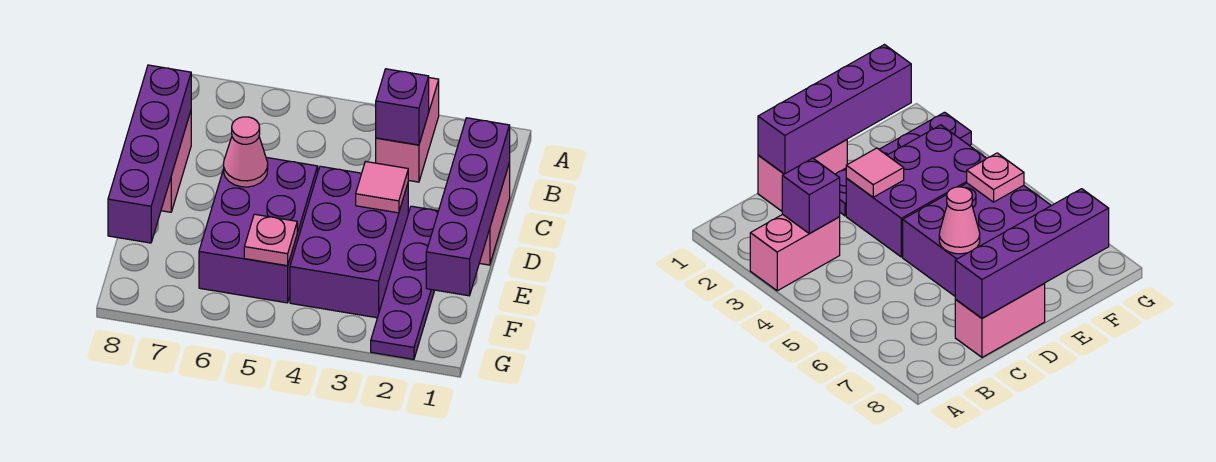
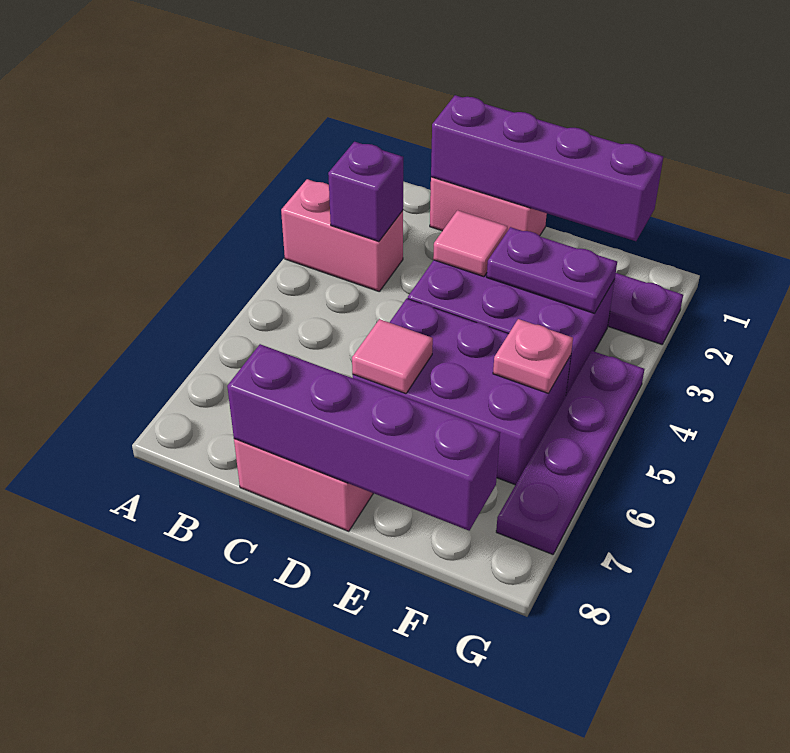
pink cone D6 level 2 -> pink tile D6 level 2
none -> purple plate E3:F3 level 2
none -> purple plate G4:G7 level 1

